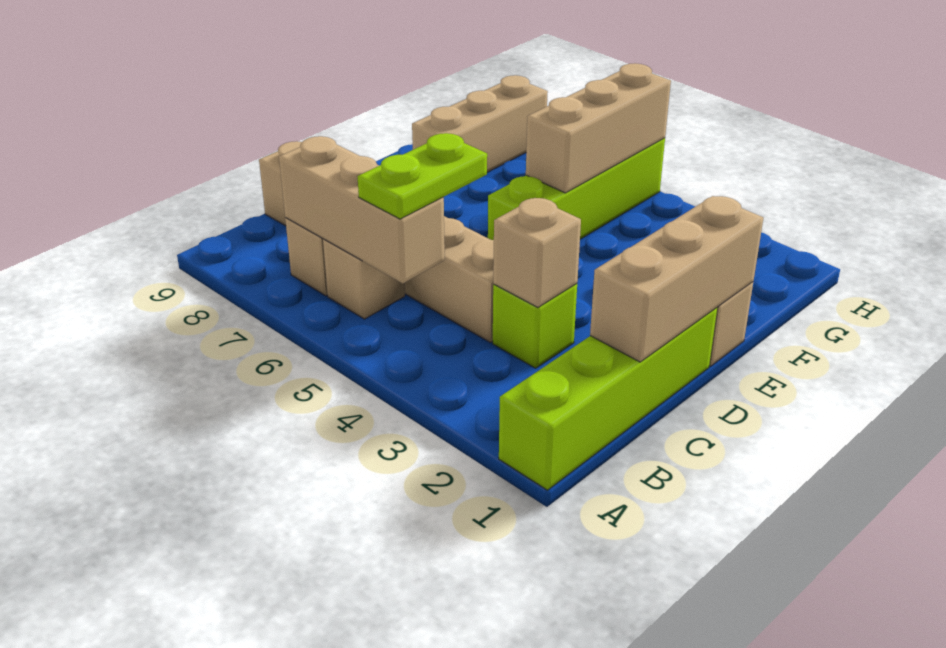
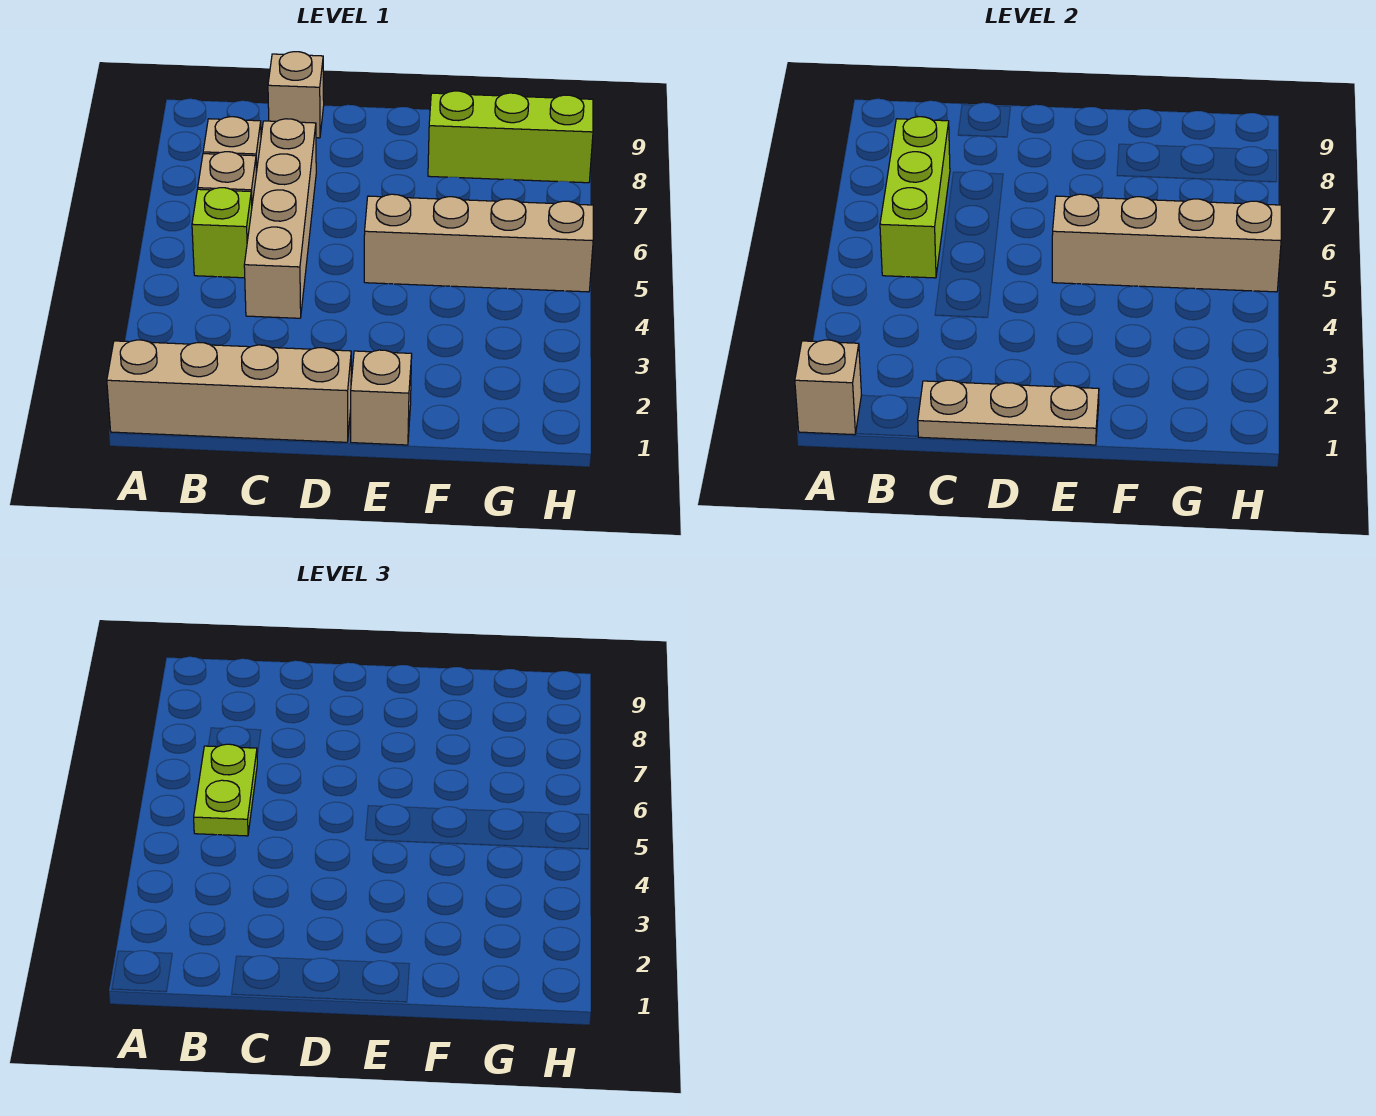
lime brick A1:D1 level 1 -> tan brick A1:D1 level 1
tan brick B5:B7 level 2 -> lime brick B5:B7 level 2
lime plate B5:C5 level 3 -> lime plate B5:B6 level 3
tan brick C1:E1 level 2 -> tan plate C1:E1 level 2
lime brick C3 level 1 -> lime brick B5 level 1
tan brick C3 level 2 -> tan brick A1 level 2
lime brick E5:H5 level 1 -> tan brick E5:H5 level 1
tan brick F5:H5 level 2 -> tan brick E5:H5 level 2
tan brick F8:H8 level 1 -> lime brick F8:H8 level 1

